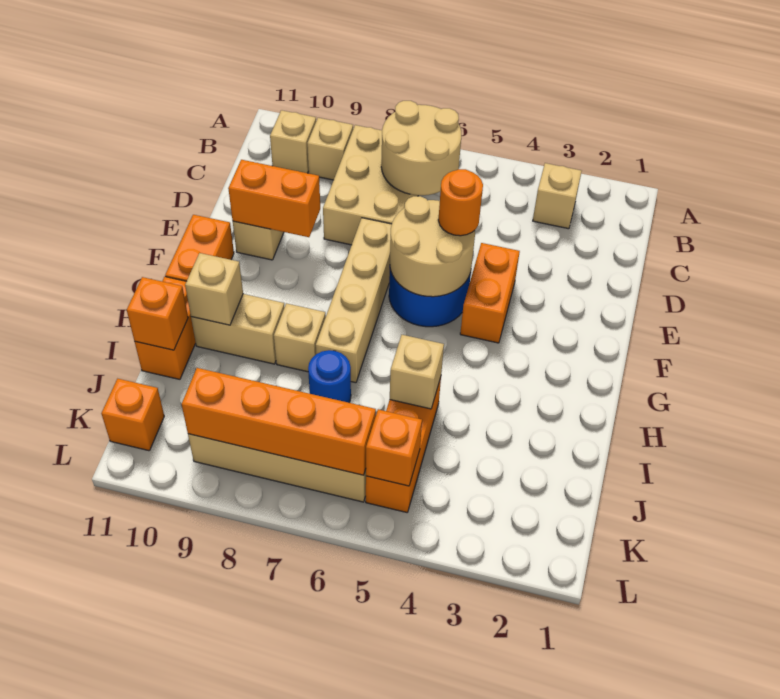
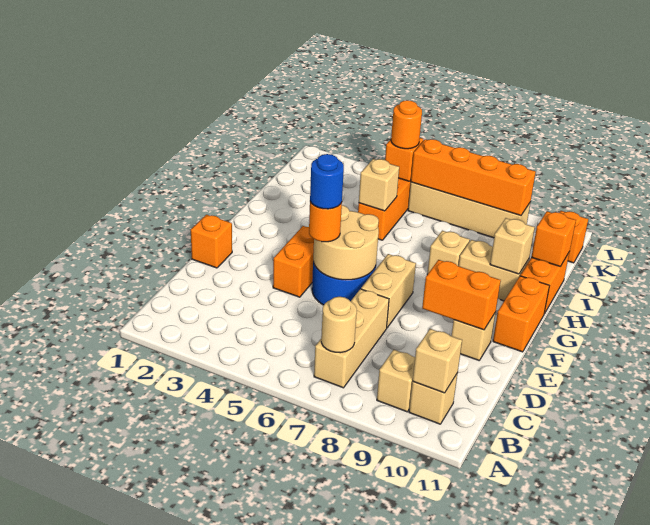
tan brick B3 level 1 -> tan brick B10 level 2
tan round brick B6:C7 level 2 -> tan round brick B7 level 2
tan brick B7:D8 level 1 -> tan brick B7:D7 level 1
none -> orange brick E1 level 1
tan brick E7:H7 level 1 -> tan brick E7:F7 level 1
blue round brick I7 level 1 -> blue round brick E5 level 4
none -> orange round brick K5 level 3

